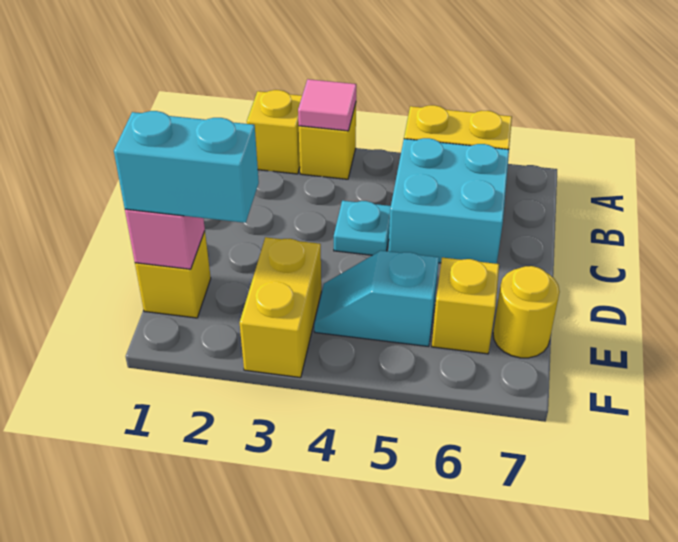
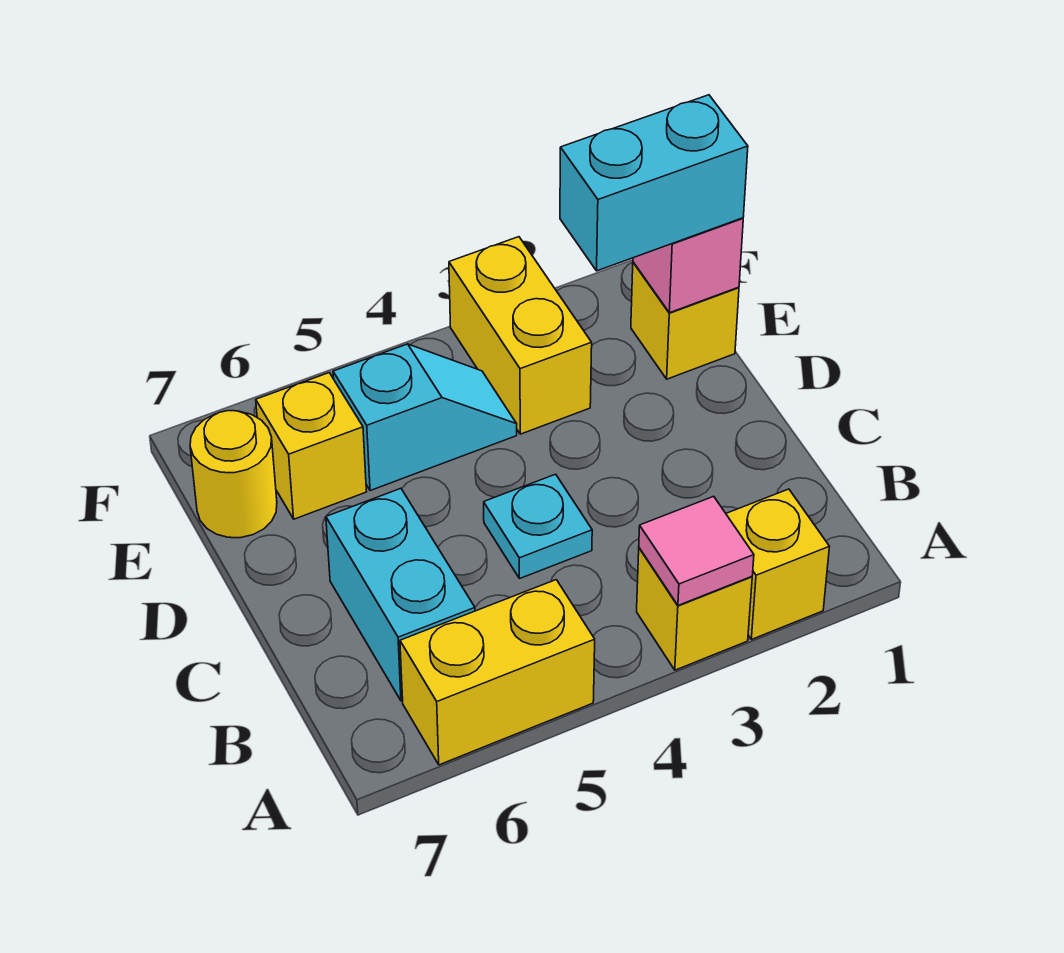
cyan brick B5:C6 level 1 -> cyan brick B6:C6 level 1

